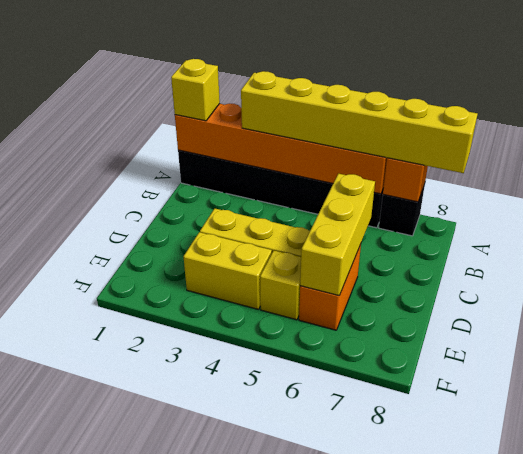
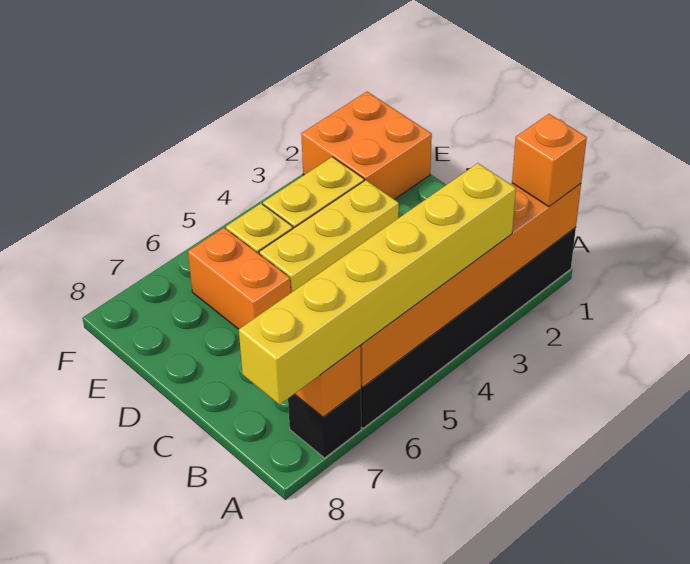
yellow brick A1 level 3 -> orange brick A1 level 3
yellow brick C6:E6 level 2 -> none
none -> orange brick E1:F2 level 1

